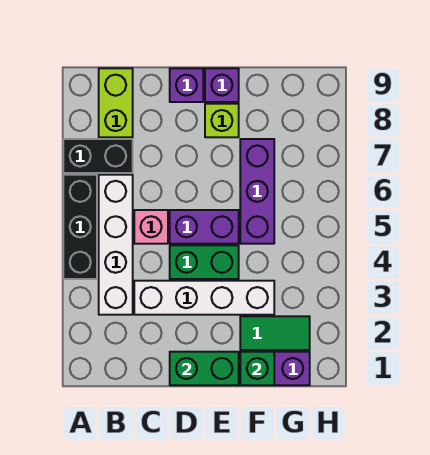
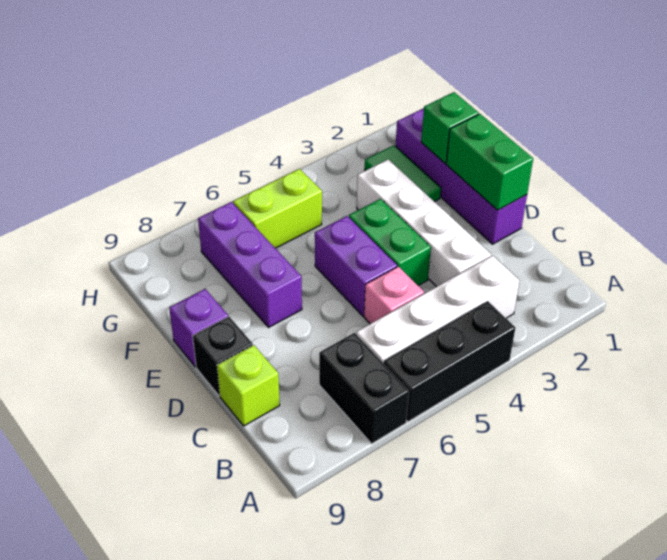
lime brick B8:B9 level 1 -> lime brick G5:G6 level 1
purple brick D9 level 1 -> black brick D9 level 1
lime brick E8 level 1 -> lime brick C9 level 1
purple brick F5:F7 level 1 -> purple brick E7:G7 level 1

